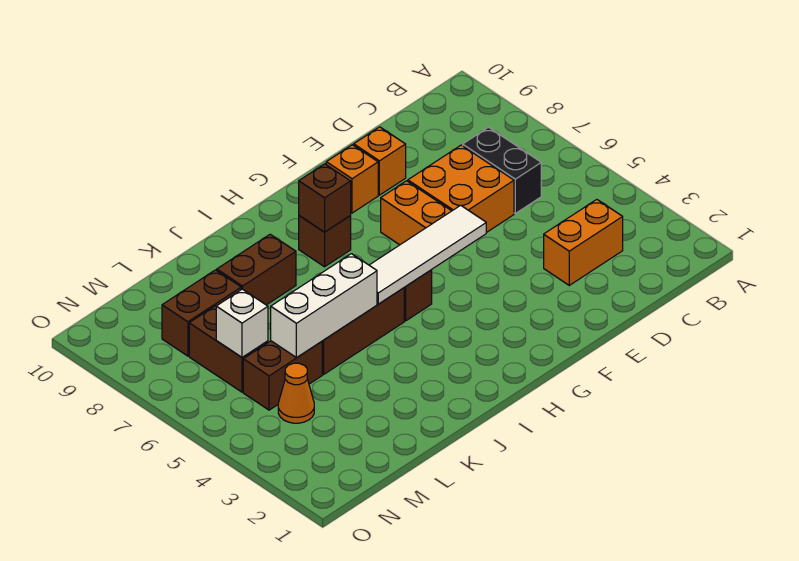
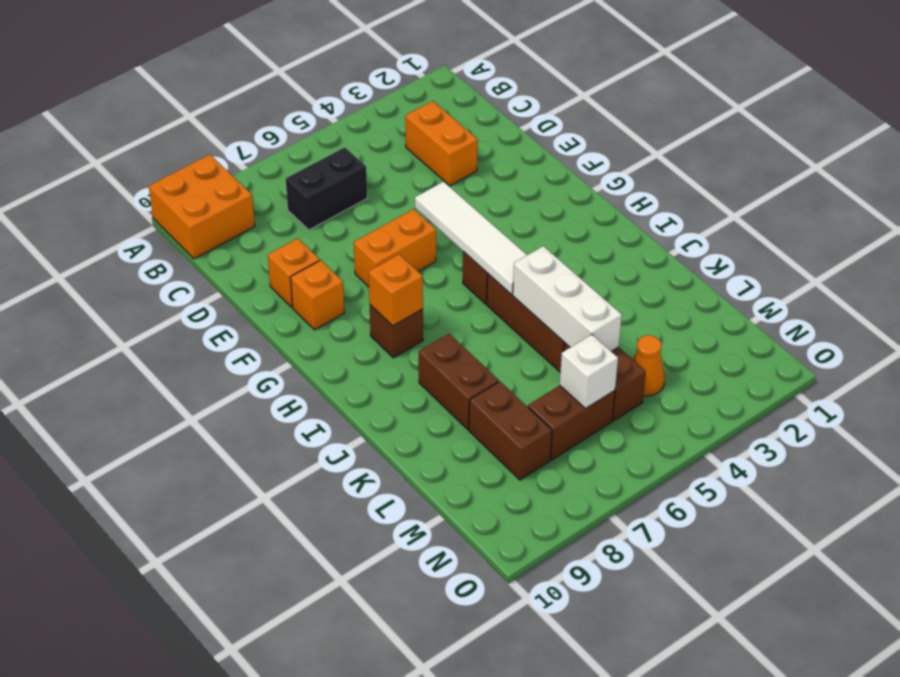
orange brick D6:E7 level 1 -> orange brick A9:B10 level 1
brown brick H8 level 2 -> orange brick H8 level 2

